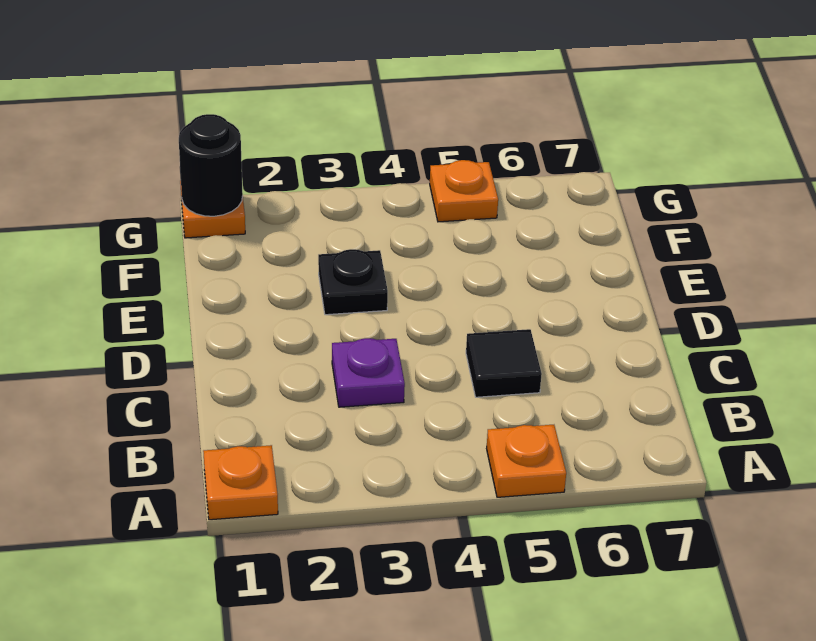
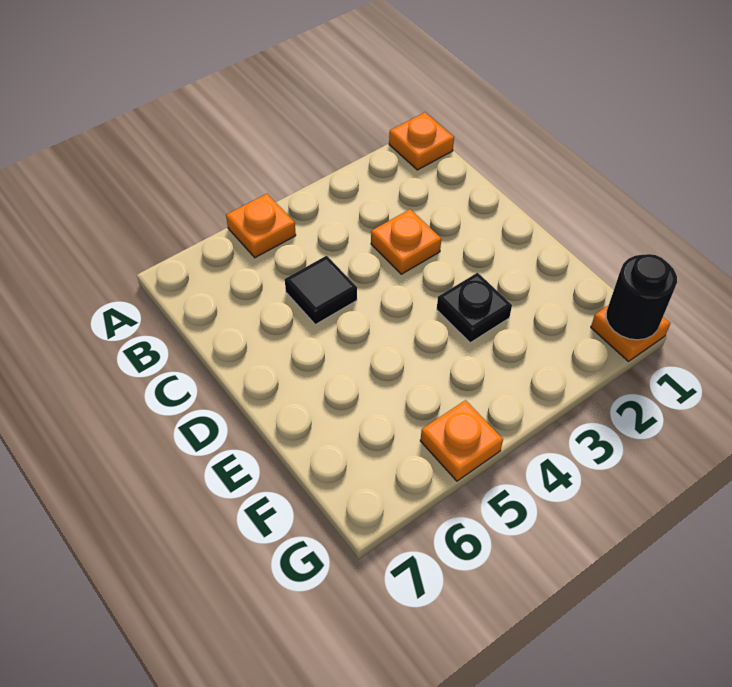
purple plate C3 level 1 -> orange plate C3 level 1

